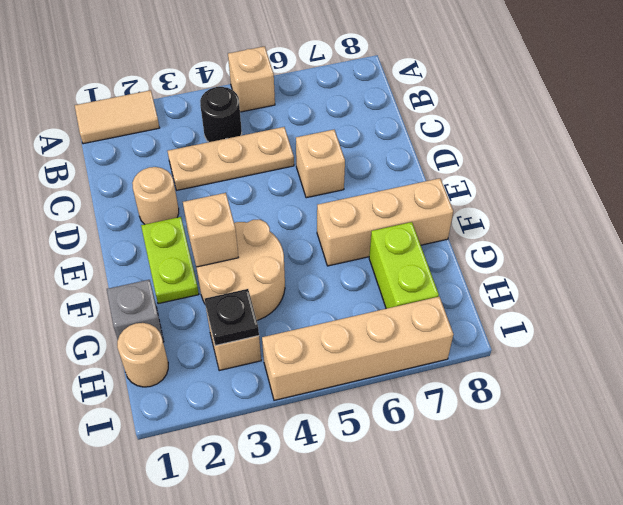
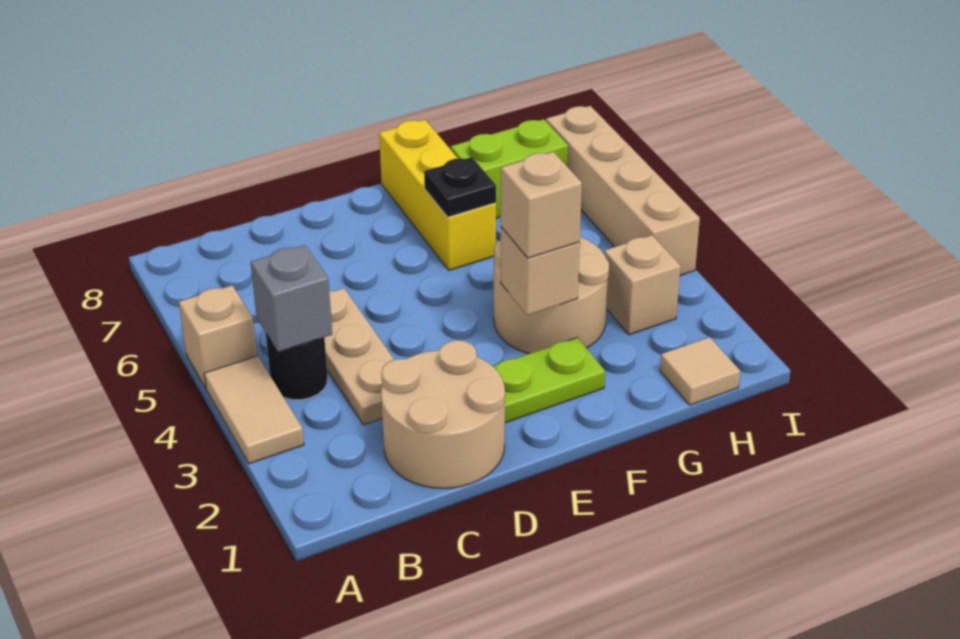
tan tile A1:A2 level 1 -> tan tile A3:A4 level 1
tan round brick D2 level 1 -> tan round brick C1:D2 level 1
tan brick D6 level 1 -> tan brick F3 level 3
tan brick F6:F8 level 1 -> yellow brick F6:F8 level 1
grey brick G1 level 1 -> grey brick B4 level 2
tan round brick H1 level 1 -> tan tile H1 level 1
black plate H3 level 2 -> black plate F6 level 2

